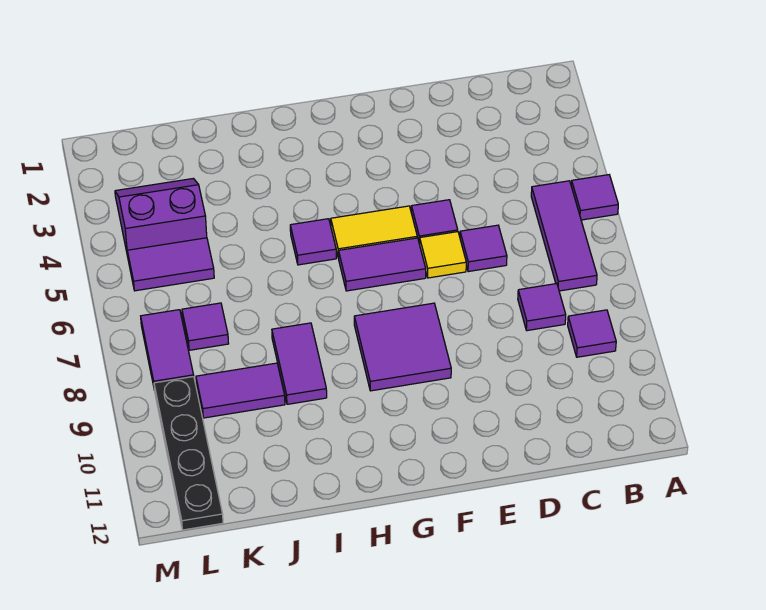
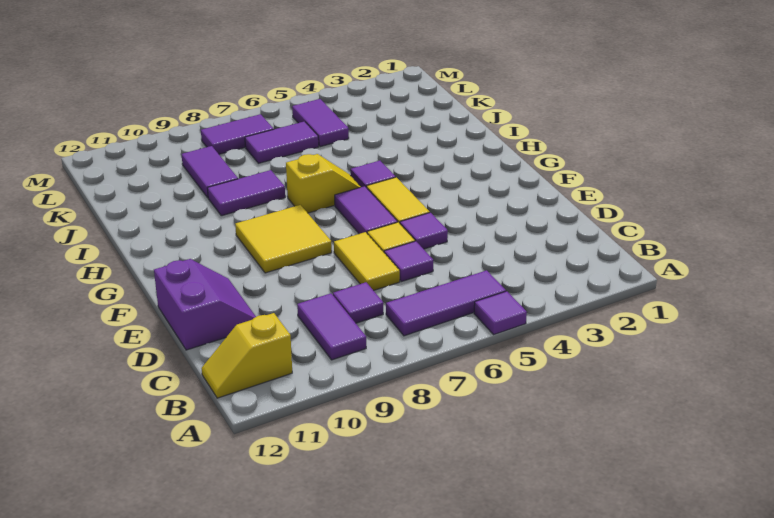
purple tile B9 level 1 -> purple tile B9:C9 level 1
none -> yellow slope B11:B12 level 1 top 11
none -> yellow tile D7:E7 level 1
purple tile F8:G9 level 1 -> yellow tile F8:G9 level 1
none -> yellow slope H6:H7 level 1 top 7
purple slope K3:L4 level 1 top 4 -> purple slope D11:E12 level 1 top 12
purple tile K7 level 1 -> purple tile K6:K7 level 1
black plate L9:L12 level 1 -> none

